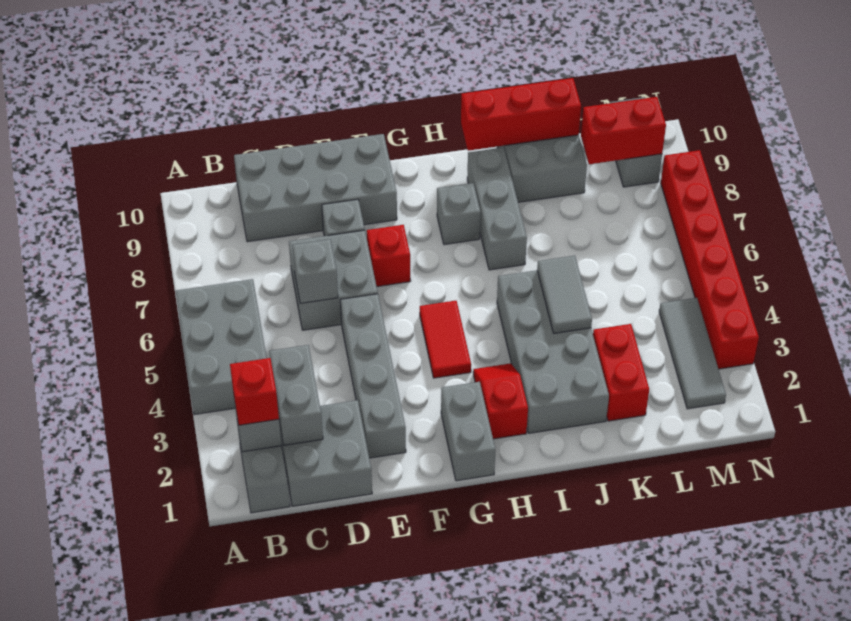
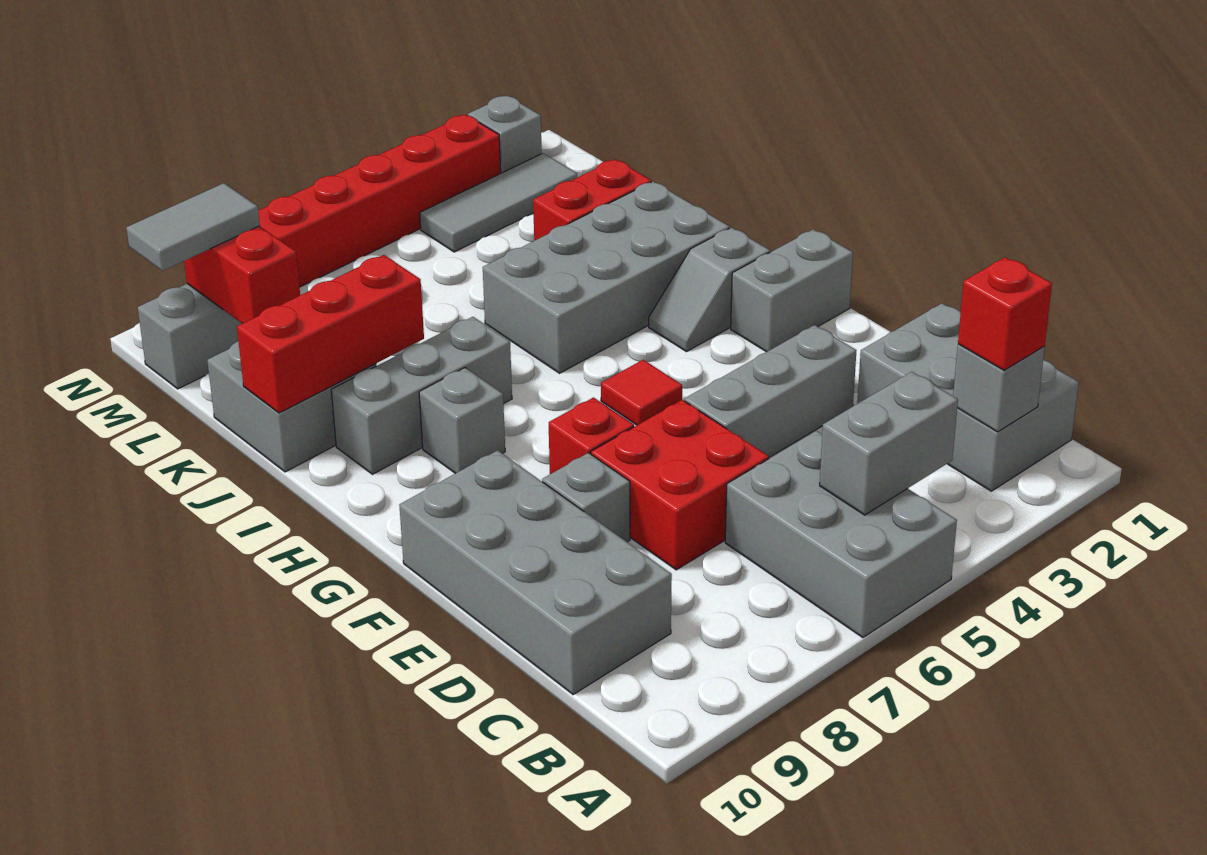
grey brick A4:B6 level 1 -> grey brick A5:C6 level 1
grey brick C2:C3 level 2 -> grey brick B4:B5 level 2
grey brick D6:E7 level 1 -> red brick D6:E7 level 1
grey brick D6 level 2 -> grey brick N2 level 1
grey brick E2:E5 level 1 -> grey brick E3:E5 level 1
red tile G4:G5 level 1 -> red tile G5 level 1
red slope H2:H3 level 1 top 2 -> grey slope H2:H3 level 1 top 2
red brick I10:K10 level 2 -> red brick J8:J10 level 2
grey tile J4:J5 level 2 -> grey tile M9:M10 level 3

